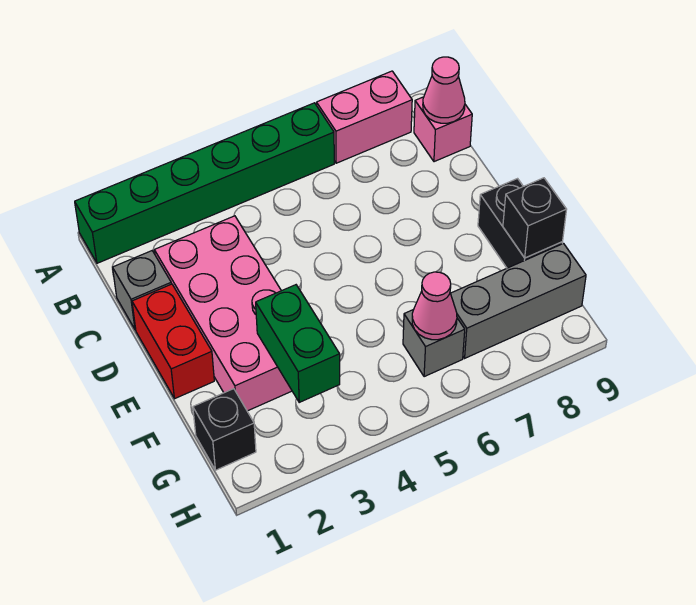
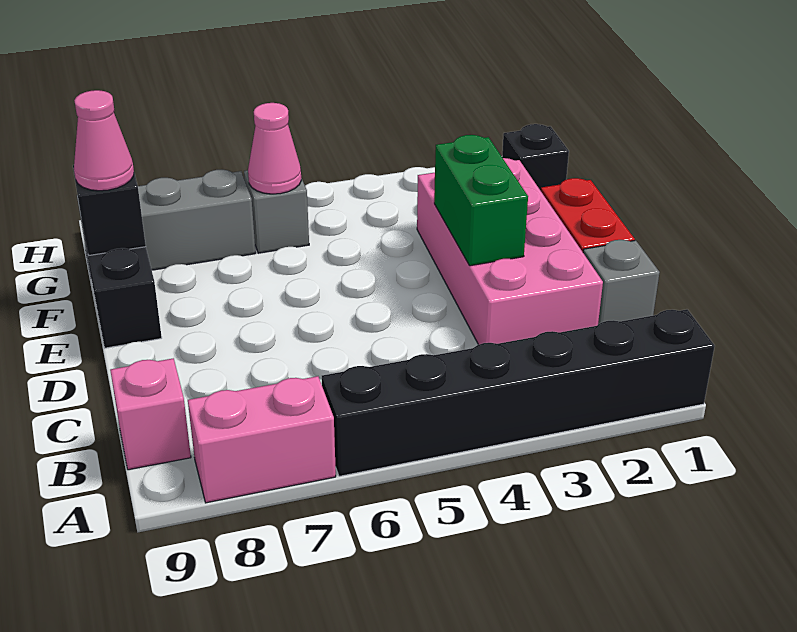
green brick A1:A6 level 1 -> black brick A1:A6 level 1
pink cone B9 level 2 -> pink cone F9 level 3
green brick F3:G3 level 2 -> green brick D3:E3 level 2

